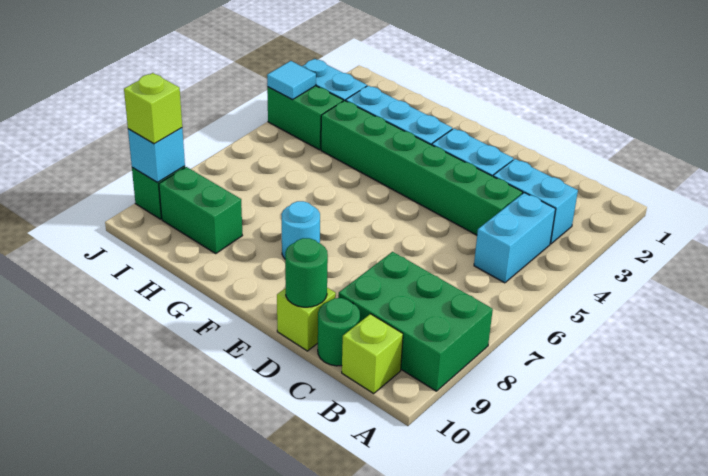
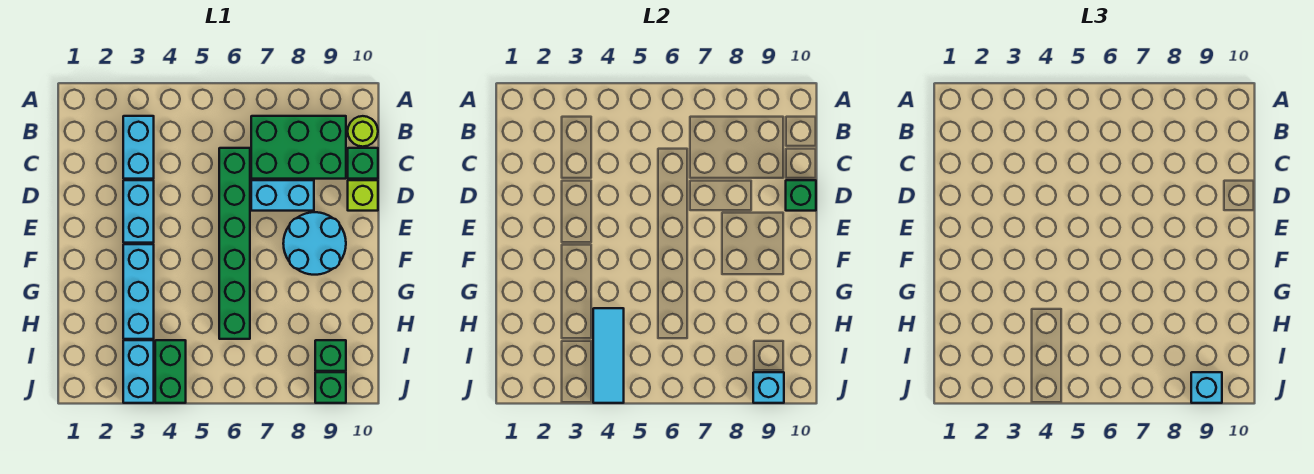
green brick A8:C9 level 1 -> green brick B7:C9 level 1
cyan brick B4:B5 level 1 -> cyan brick D7:D8 level 1
lime brick B10 level 1 -> lime round brick B10 level 1
green brick C4:H4 level 1 -> green brick C6:H6 level 1
green round brick C10 level 1 -> green brick C10 level 1
green round brick D10 level 2 -> green brick D10 level 2
cyan round brick F8 level 1 -> cyan round brick E8:F9 level 1
green brick H9:I9 level 1 -> green brick I9 level 1
cyan tile J4 level 2 -> cyan tile H4:J4 level 2
lime brick J9 level 3 -> cyan brick J9 level 3

